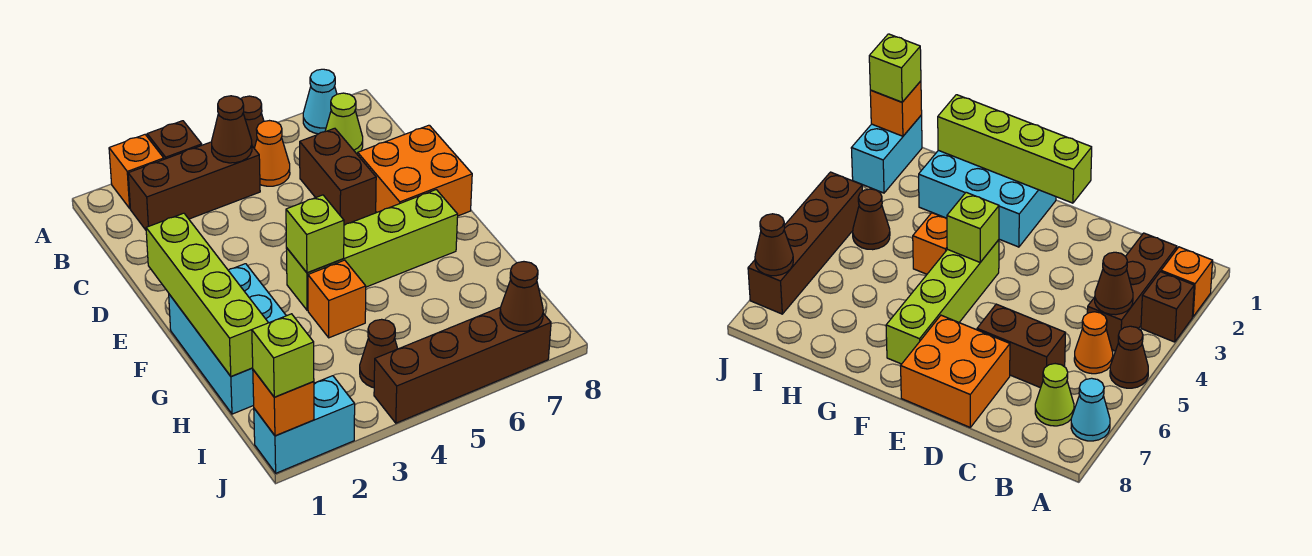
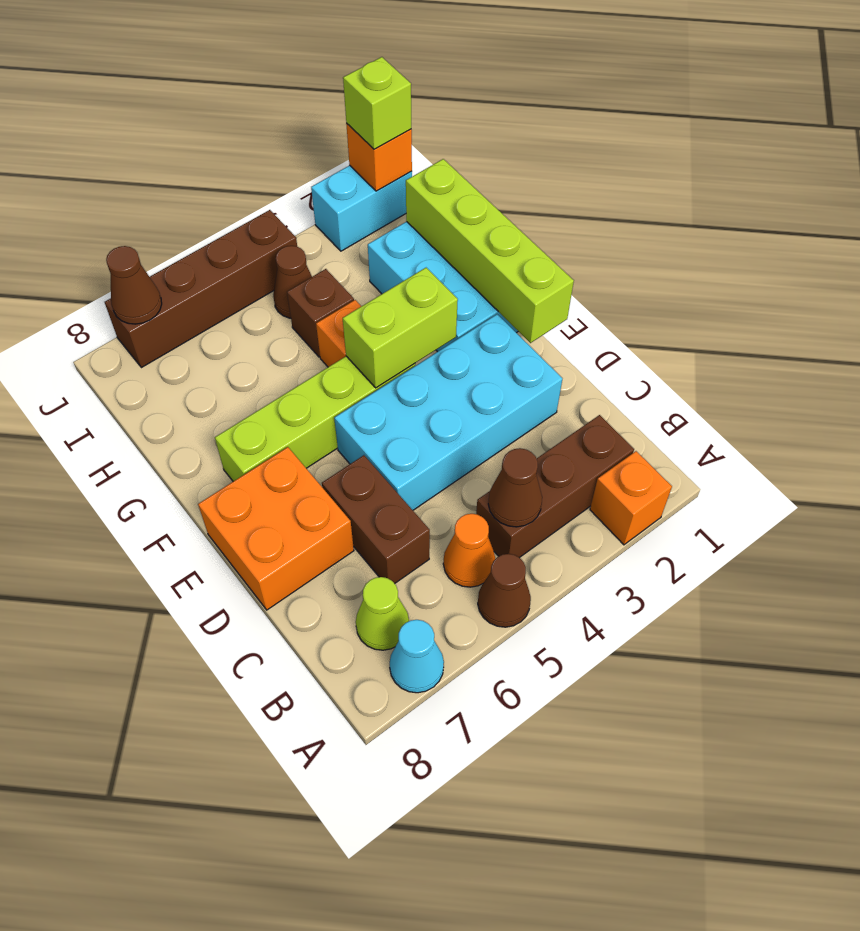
brown brick A3 level 1 -> brown brick H4 level 1
none -> cyan brick D2:E5 level 1
lime brick F4 level 2 -> lime brick F3:F4 level 2

